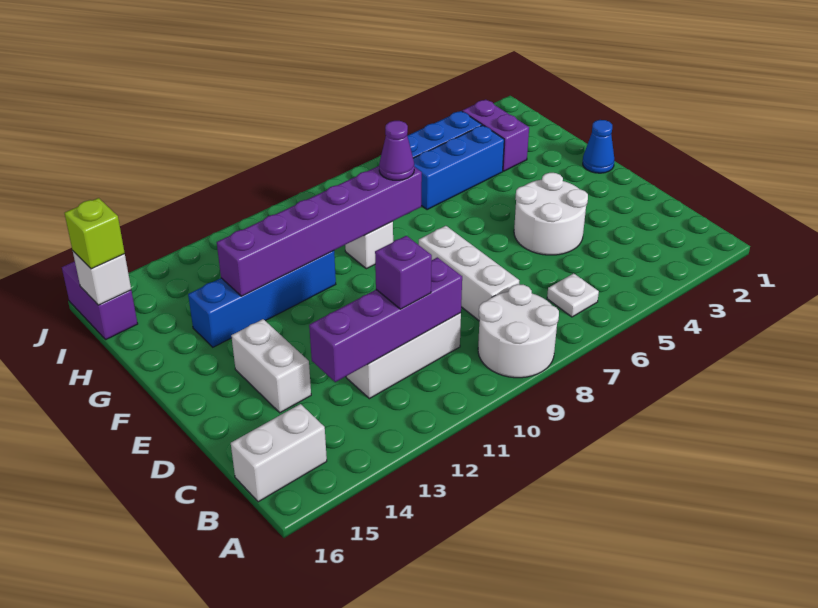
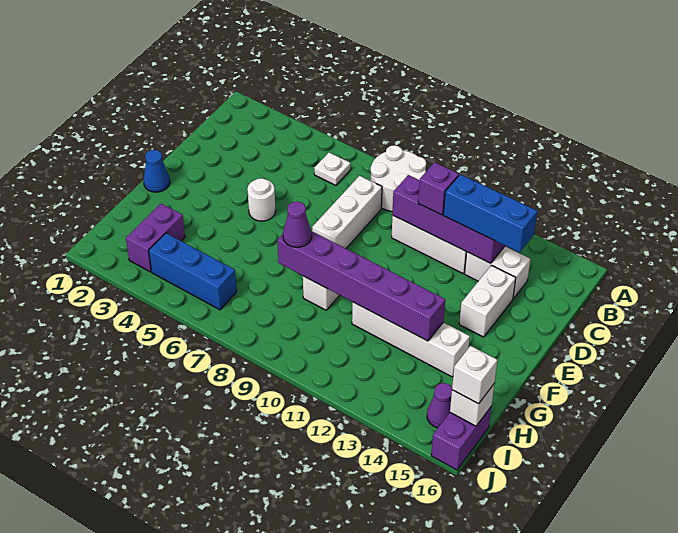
white brick B15:B16 level 1 -> white brick C13:C14 level 1
white round brick D4:E5 level 1 -> white round brick E5 level 1
blue brick G11:G14 level 1 -> white brick G11:G14 level 1
blue brick H4:H6 level 1 -> blue brick C12:C14 level 3
none -> purple cone I15 level 1
lime brick I16 level 3 -> white brick I16 level 3

